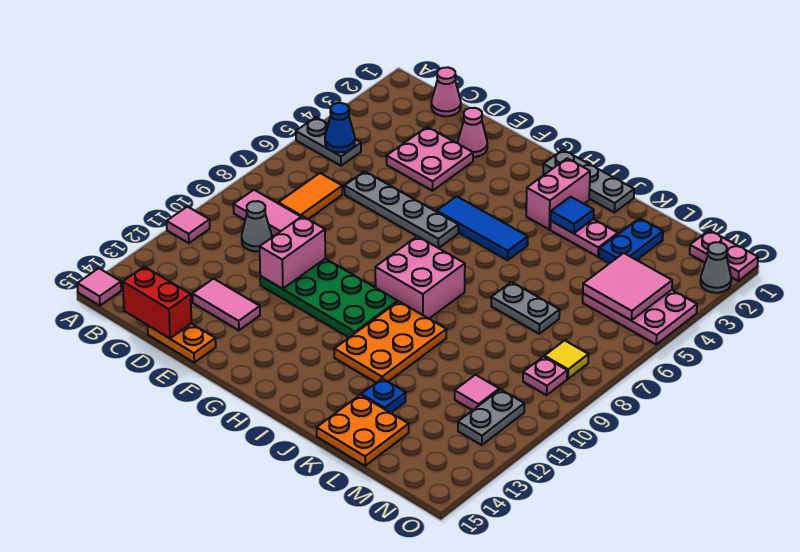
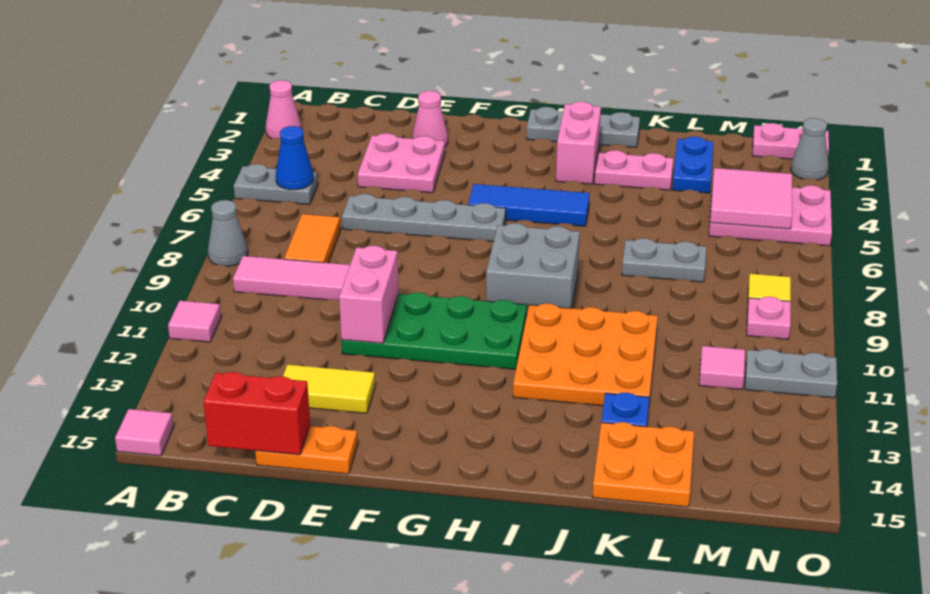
pink cone C1 level 1 -> pink cone A2 level 1
grey cone C10 level 1 -> grey cone A8 level 1
pink tile D13:E13 level 1 -> yellow tile D13:E13 level 1
pink brick H8:I9 level 1 -> grey brick H8:I9 level 1
orange plate I10:J12 level 1 -> orange plate I10:K12 level 1
blue tile J3 level 2 -> none
grey plate N11:N12 level 1 -> grey plate N11:O11 level 1

